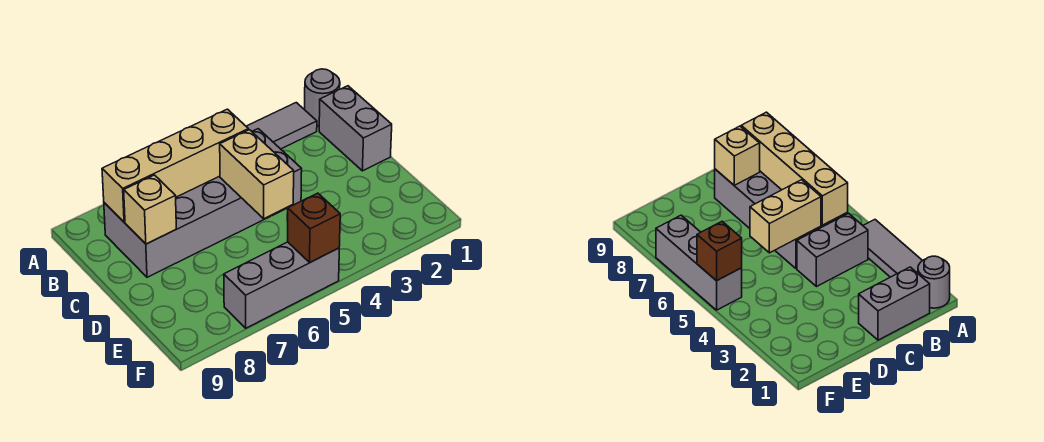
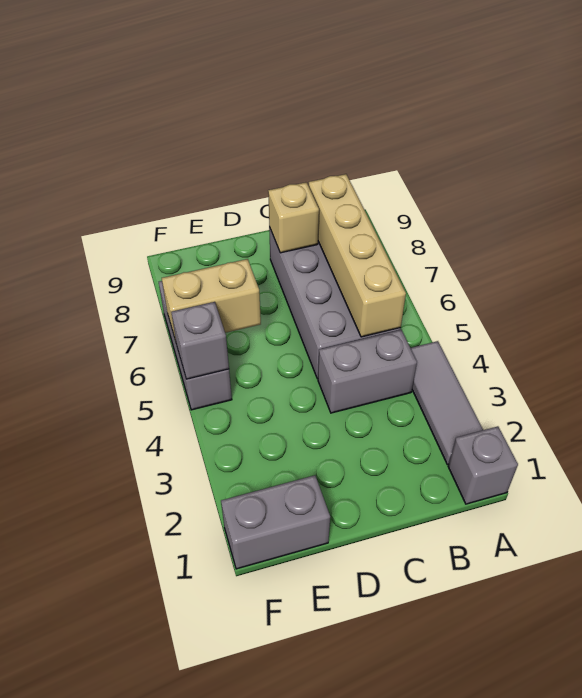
grey round brick A1 level 1 -> grey brick A1 level 1
grey brick B1:C1 level 1 -> grey brick E1:F1 level 1
tan brick C5:D5 level 2 -> tan brick E6:F6 level 2
brown brick F5 level 2 -> grey brick F5 level 2

